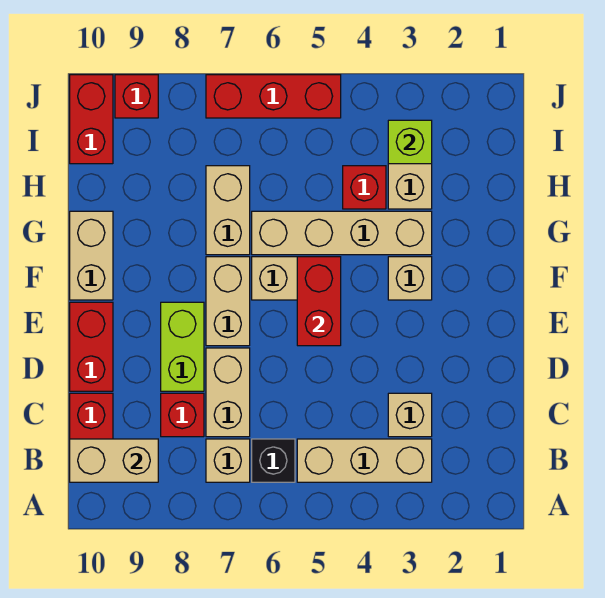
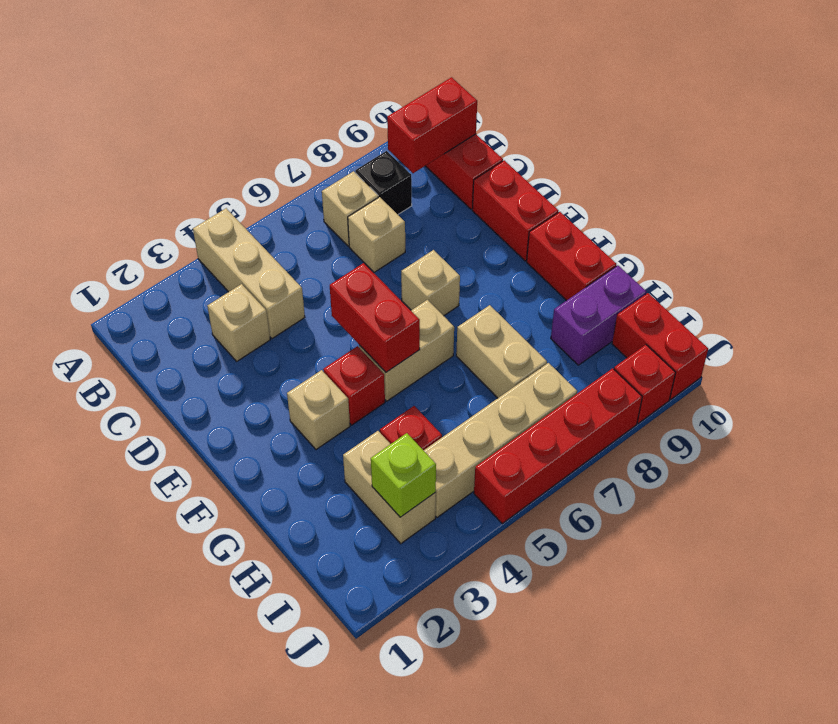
tan brick B3:B5 level 1 -> tan brick A4:C4 level 1
black brick B6 level 1 -> black brick B8 level 1
tan brick B9:B10 level 2 -> red brick B9:B10 level 2
tan brick C7:D7 level 1 -> tan brick C7 level 1
red brick C8 level 1 -> red brick F4 level 1
lime brick D8:E8 level 1 -> none
tan brick E7:F7 level 1 -> tan brick E7 level 1
tan brick F10:G10 level 1 -> red brick F10:G10 level 1
tan brick G3:G6 level 1 -> tan brick I4:I7 level 1
none -> purple brick H9:H10 level 1
red brick J5:J7 level 1 -> red brick J5:J8 level 1

